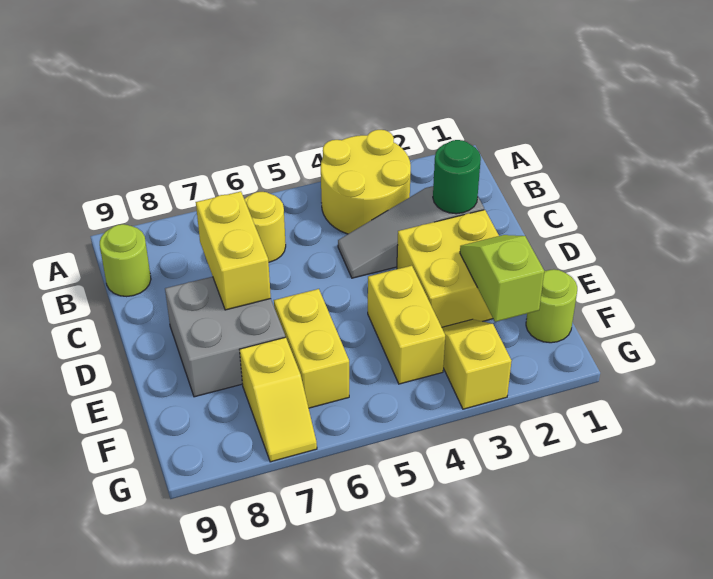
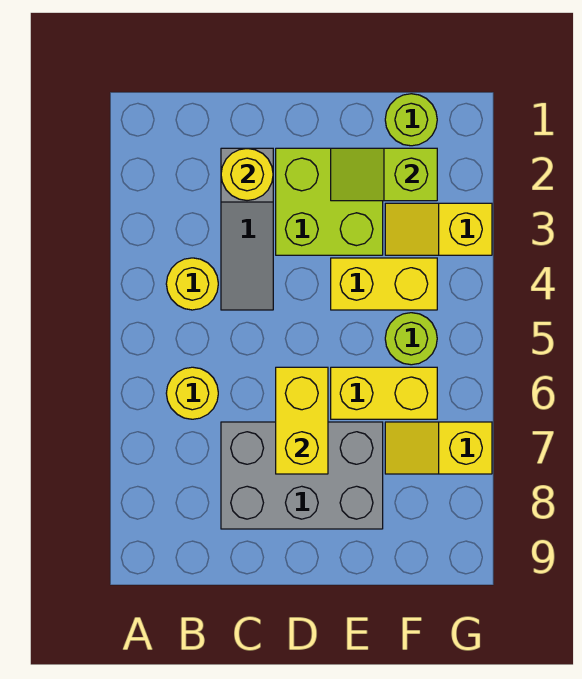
yellow round brick A3:B4 level 1 -> yellow round brick B4 level 1
lime round brick B9 level 1 -> lime round brick F5 level 1
green round brick C2 level 2 -> yellow round brick C2 level 2
yellow brick C7:D7 level 2 -> yellow brick D6:D7 level 2
yellow brick D2:E3 level 1 -> lime brick D2:E3 level 1
grey brick D7:E8 level 1 -> grey brick C7:E8 level 1
yellow slope F7:G7 level 1 top F -> yellow slope F7:G7 level 1 top G

